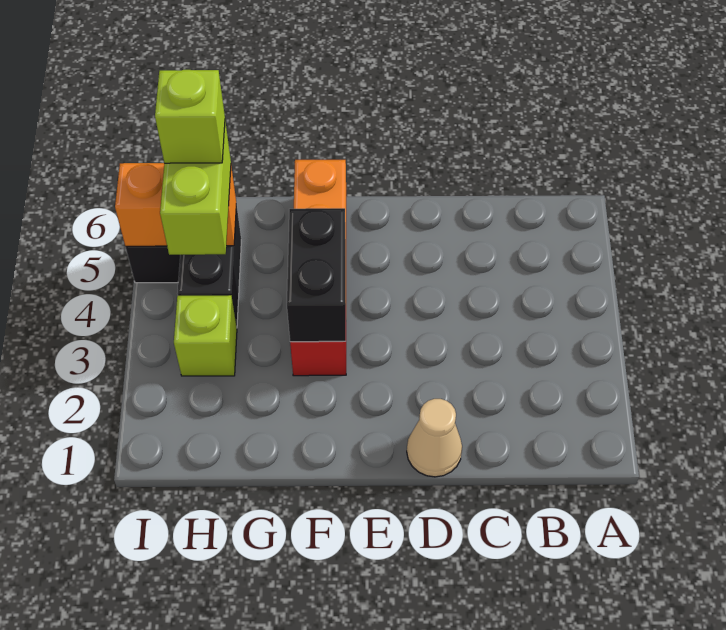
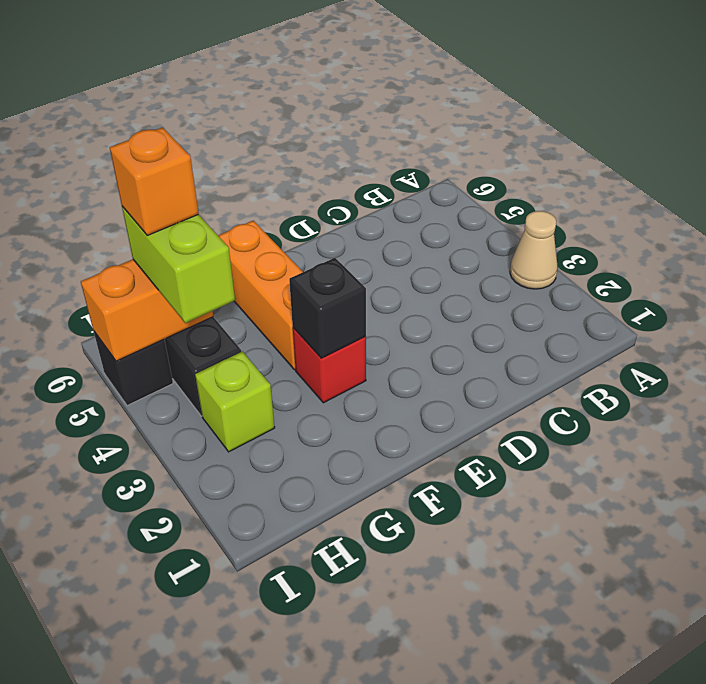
tan cone D1 level 1 -> tan cone A3 level 1
black brick F3:F4 level 2 -> black brick F3 level 2
lime brick H5 level 4 -> orange brick H5 level 4

